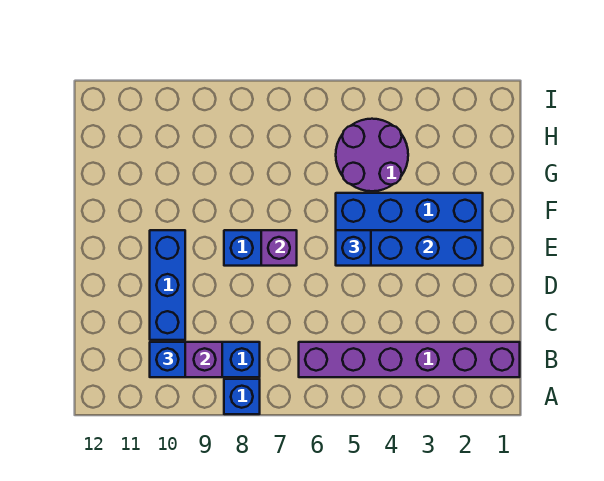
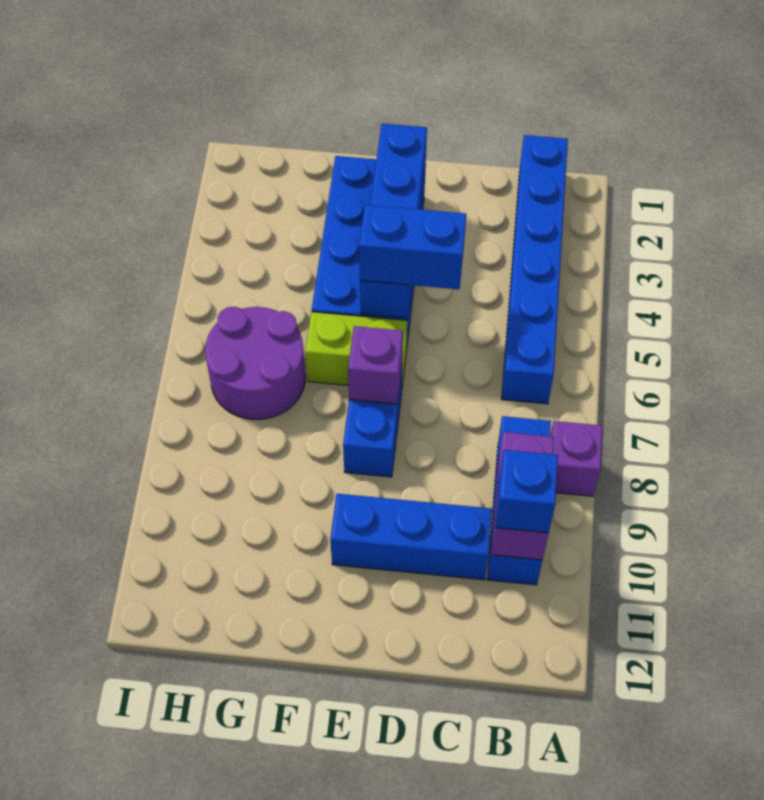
blue brick A8 level 1 -> purple brick A8 level 1
purple brick B1:B6 level 1 -> blue brick B1:B6 level 1
blue brick E5 level 3 -> blue brick D5:E5 level 3
none -> lime brick E6:F6 level 1
purple round brick G4:H5 level 1 -> purple round brick G6:H7 level 1

